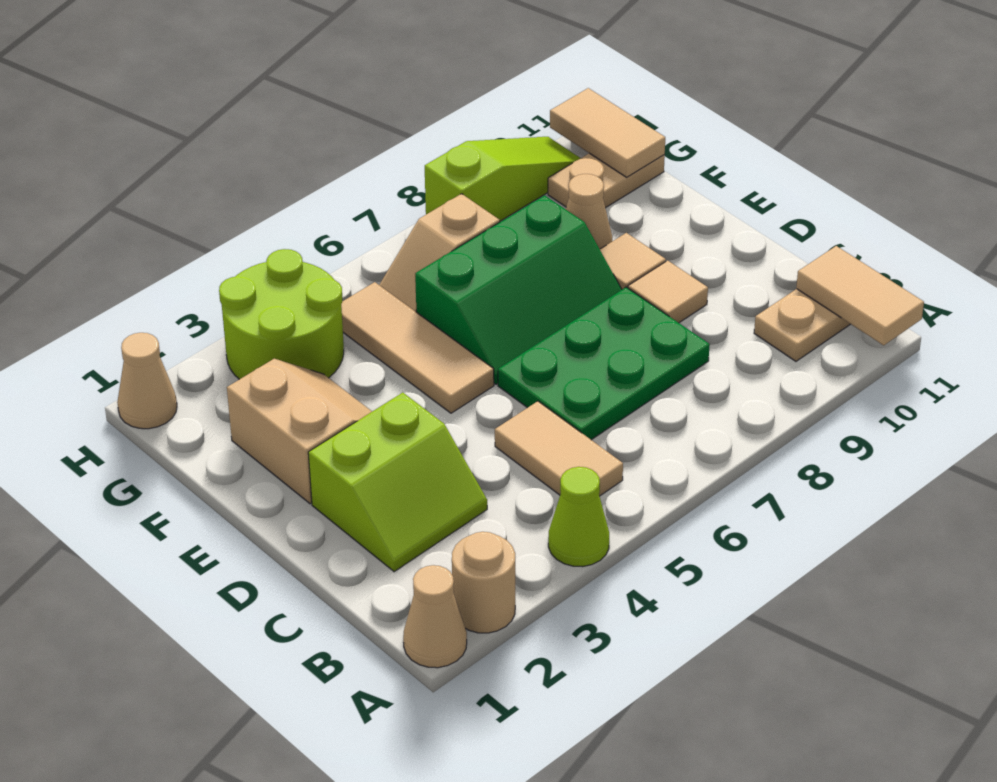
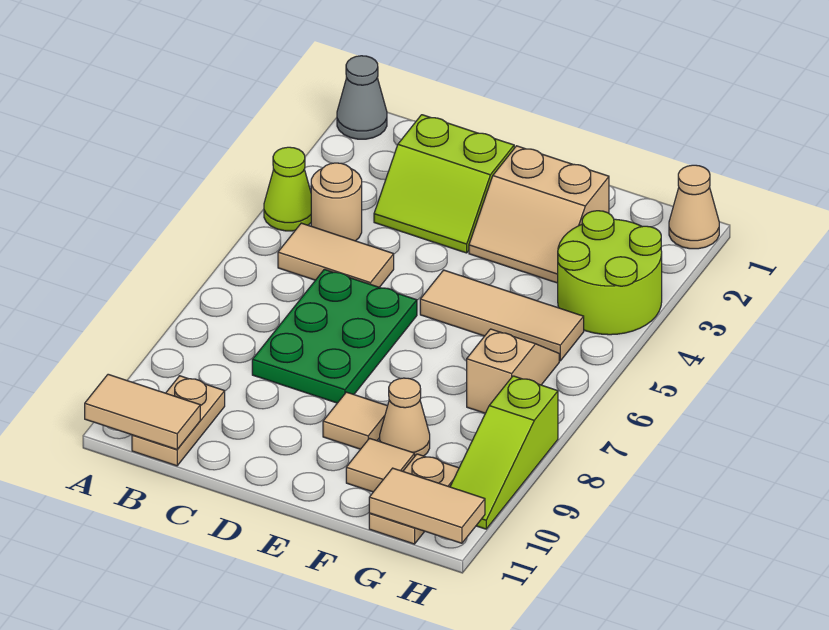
tan cone A1 level 1 -> grey cone A1 level 1
tan round brick A2 level 1 -> tan round brick B4 level 1
lime slope C2:D3 level 1 top D -> lime slope C2:D3 level 1 top 2
tan tile D9 level 1 -> tan tile F10 level 1
green slope E6:F8 level 1 top F -> none

